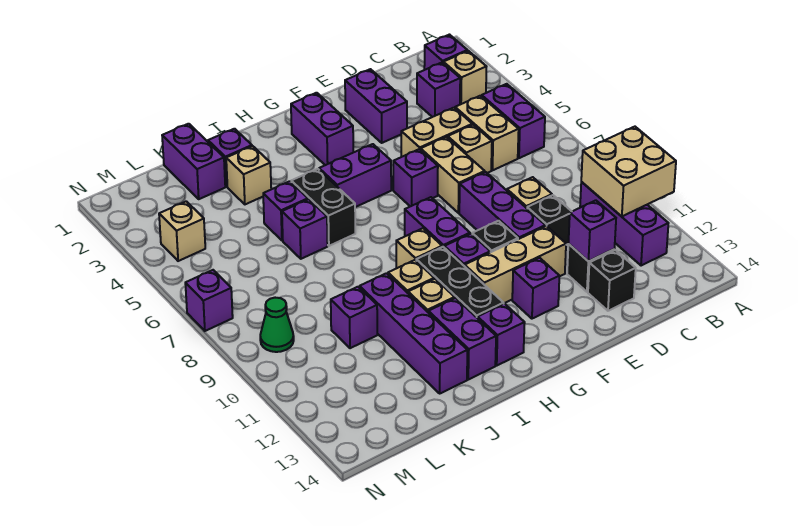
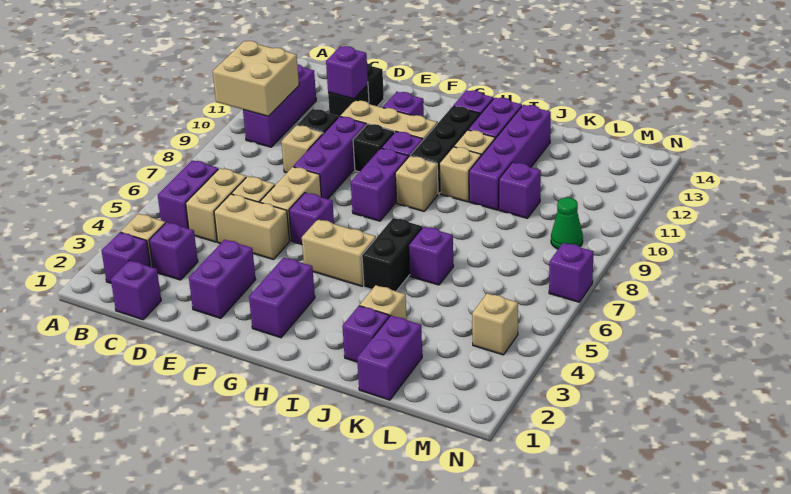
purple brick G5:H5 level 1 -> tan brick G5:H5 level 1
purple brick J5 level 1 -> purple brick C1 level 1

